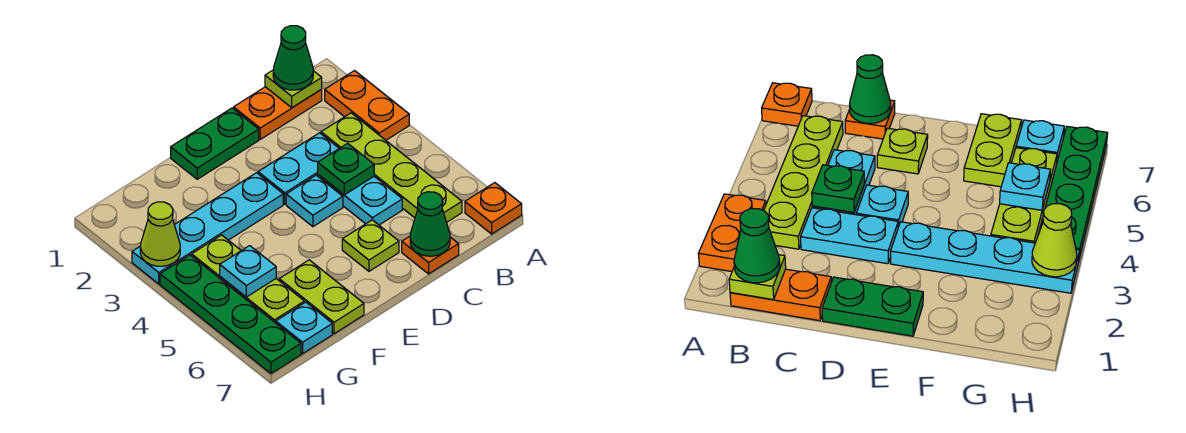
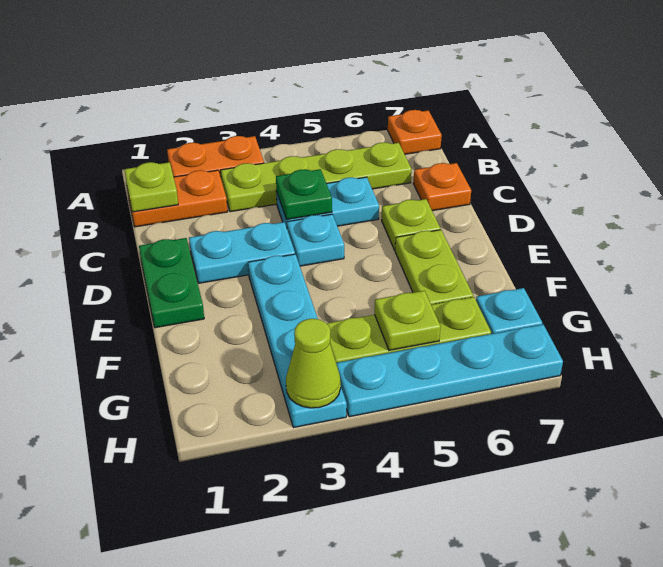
orange plate B1:C1 level 1 -> orange plate B1:B2 level 1
green cone B1 level 3 -> none
cyan plate C3:D3 level 1 -> cyan plate D2:D3 level 1
green cone C7 level 2 -> none
lime plate F6:F7 level 1 -> lime plate E6:F6 level 1
cyan plate G5 level 2 -> lime plate G5 level 2
green plate H4:H7 level 1 -> cyan plate H4:H7 level 1

